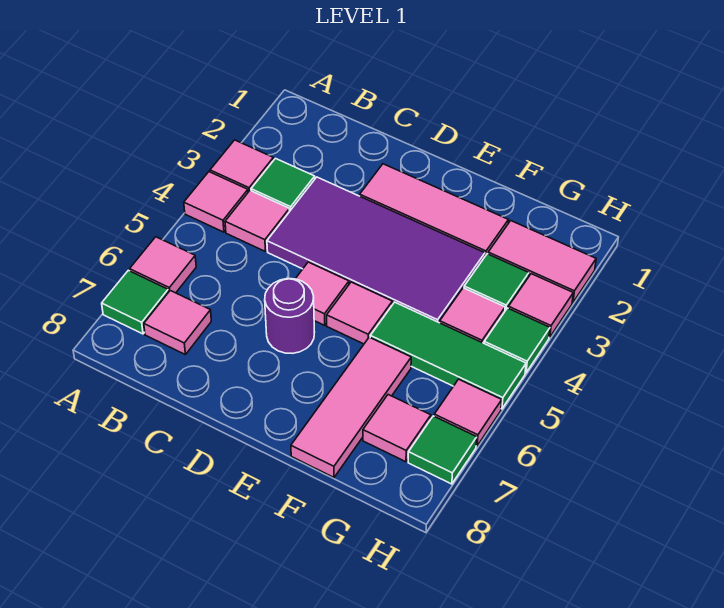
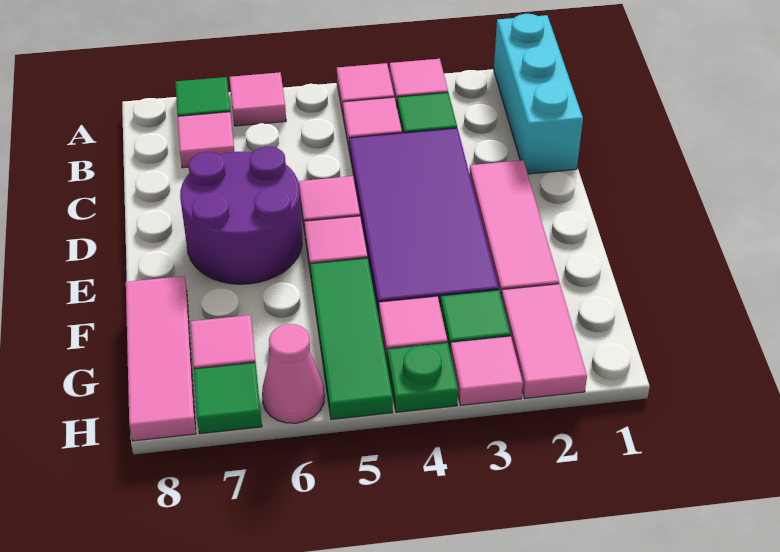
none -> cyan brick A1:C1 level 1
purple round brick D6 level 1 -> purple round brick D6:E7 level 1
pink tile F6:F8 level 1 -> pink tile F8:H8 level 1
green tile H4 level 1 -> green plate H4 level 1
pink tile H6 level 1 -> pink cone H6 level 1

